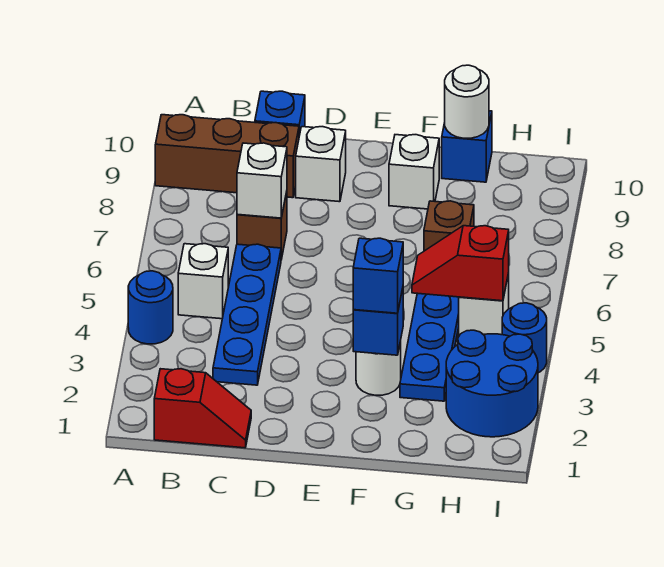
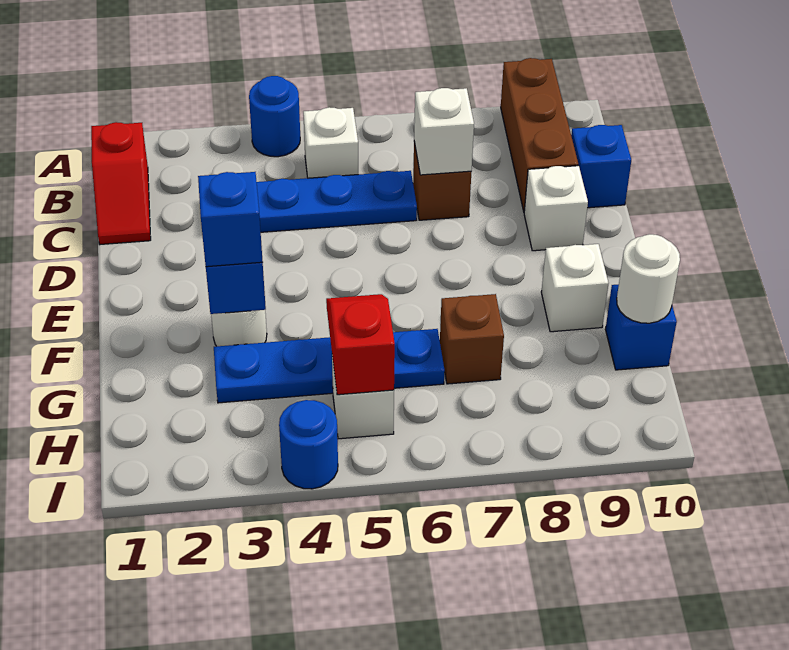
blue round brick H2:I3 level 1 -> none

